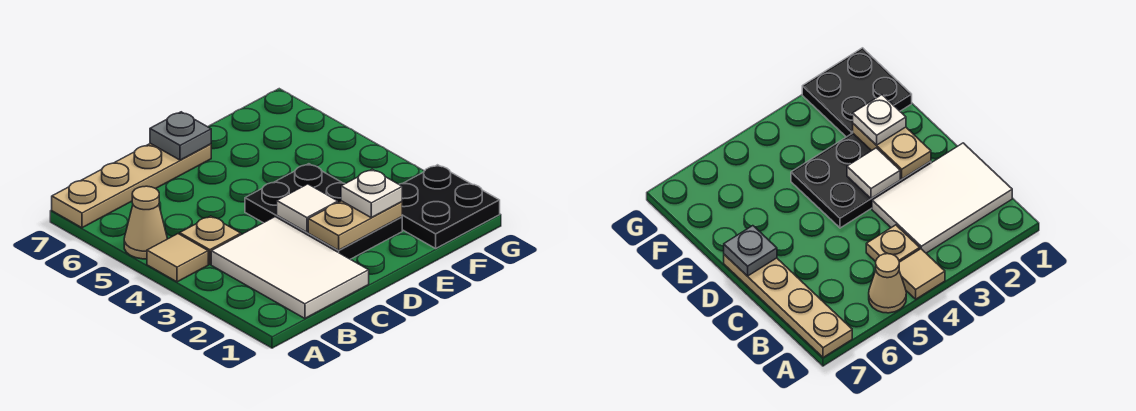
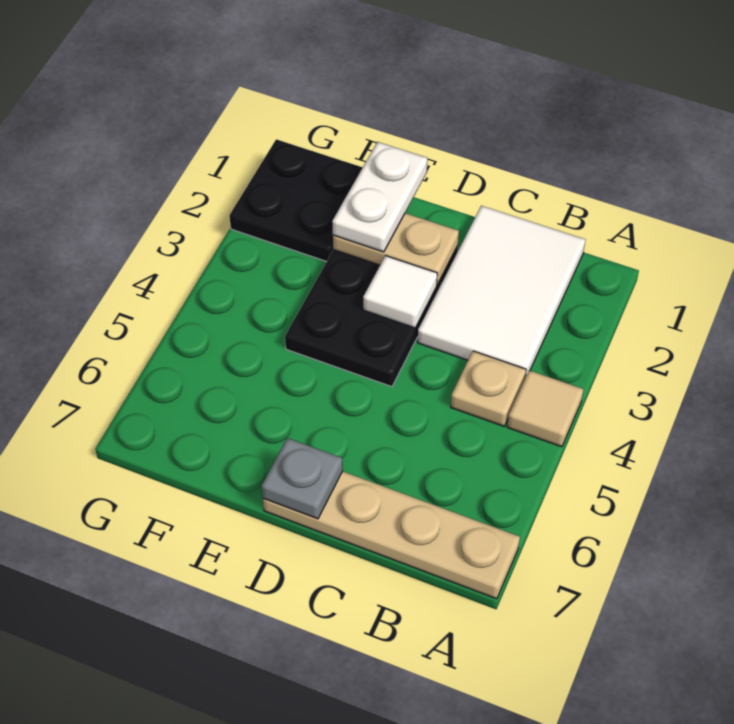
tan cone A5 level 1 -> none
white plate E2 level 3 -> white plate E1:E2 level 3

